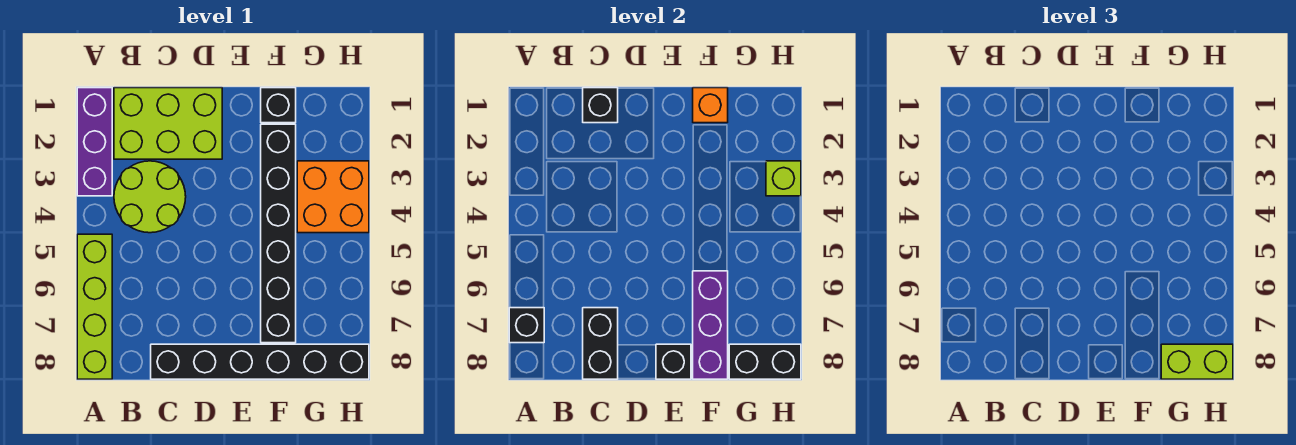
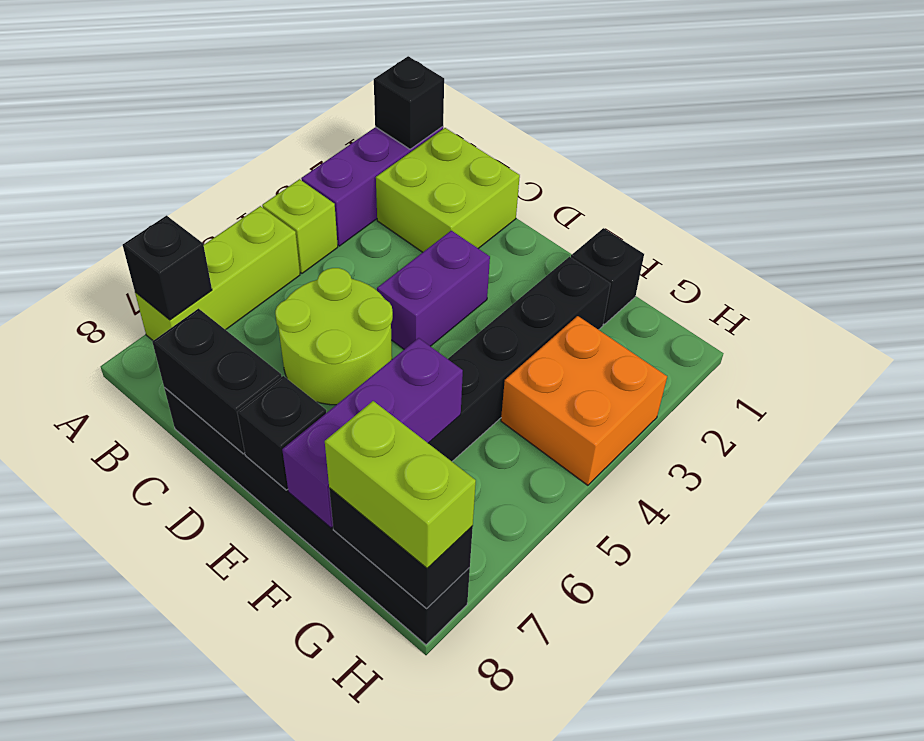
lime brick A5:A8 level 1 -> lime brick A5:A7 level 1
lime brick B1:D2 level 1 -> lime brick B1:C2 level 1
lime round brick B3:C4 level 1 -> lime round brick C5:D6 level 1
black brick C1 level 2 -> black brick A1 level 2
black brick C7:C8 level 2 -> black brick C8:D8 level 2
none -> purple brick D3:D4 level 1
orange brick F1 level 2 -> none
lime brick H3 level 2 -> lime brick A4 level 1

